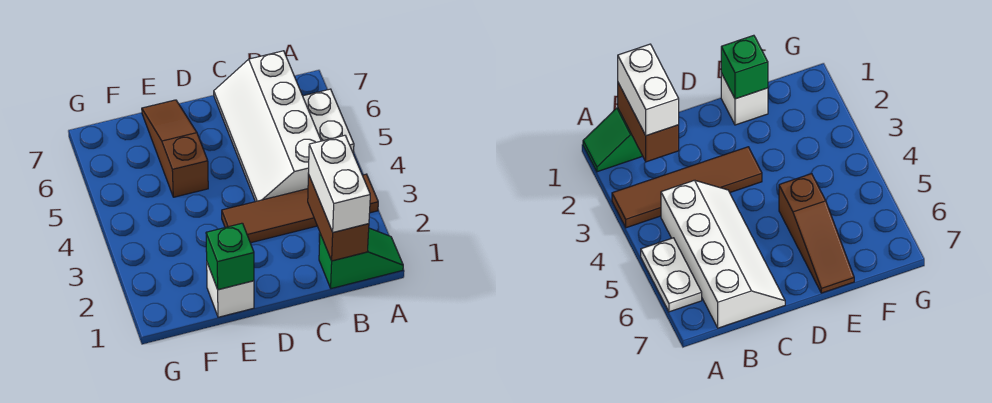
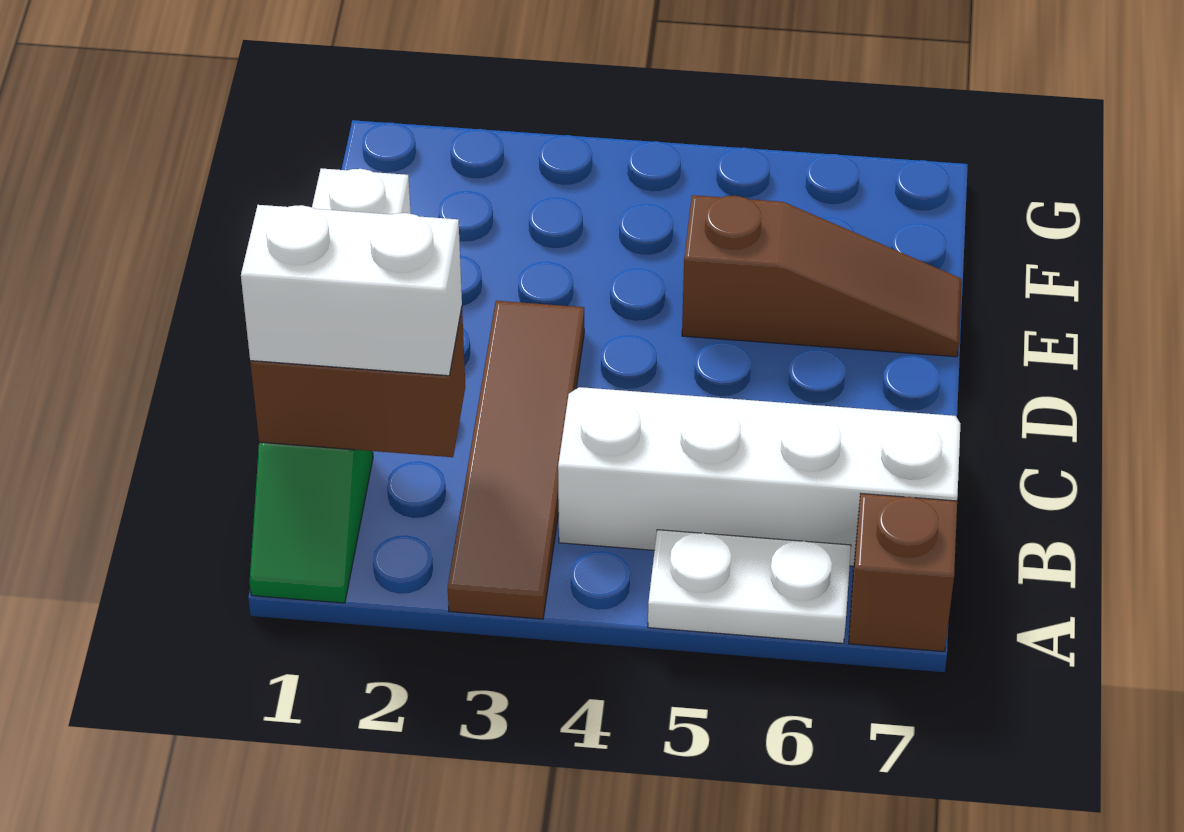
none -> brown brick A7 level 1
green brick E1 level 2 -> none

